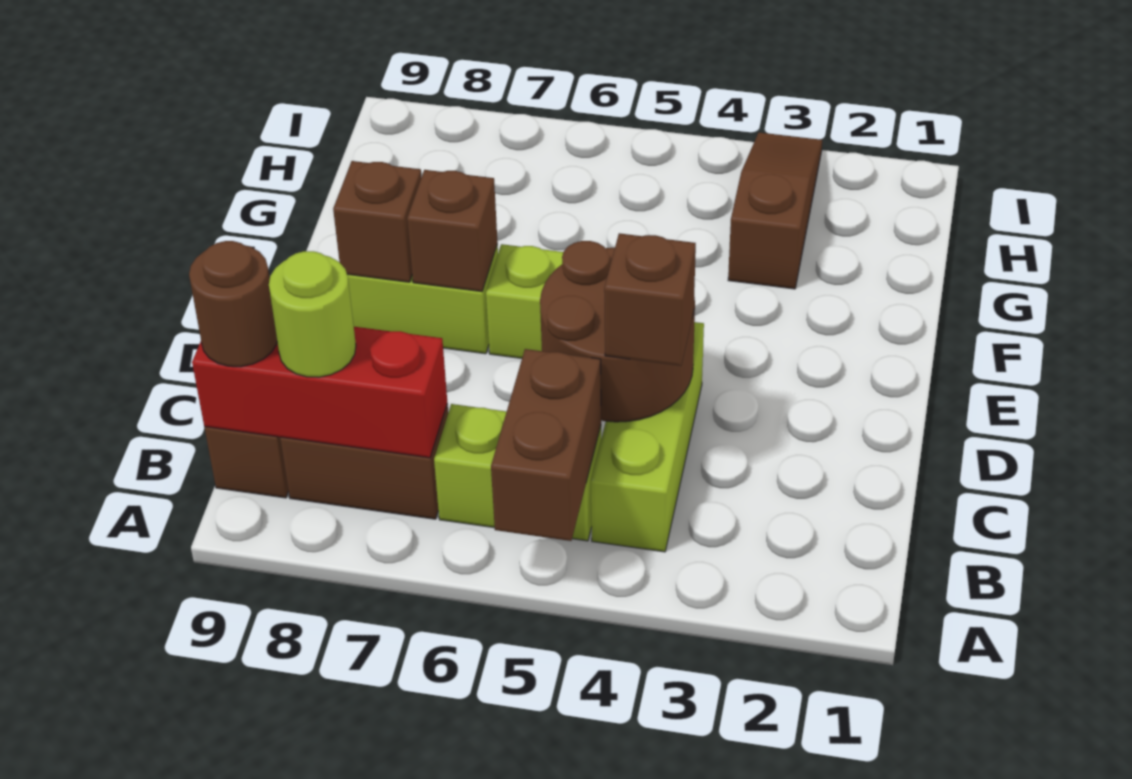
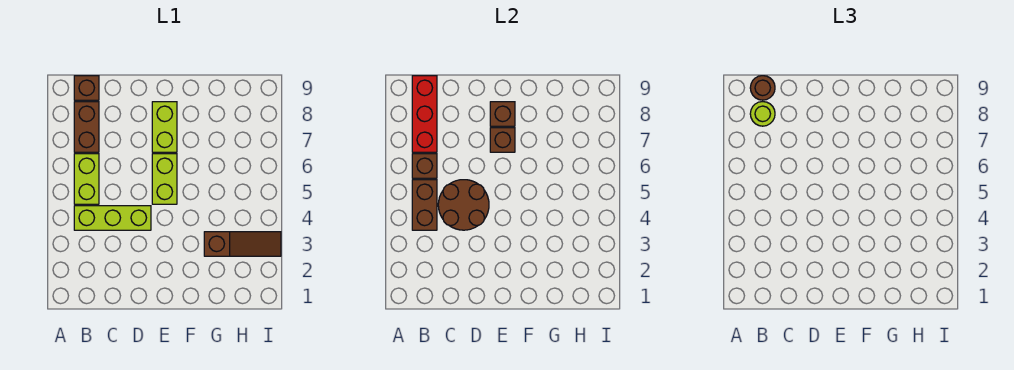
brown brick A5:B5 level 2 -> brown brick B4:B5 level 2
brown brick C4 level 3 -> brown brick B6 level 2

